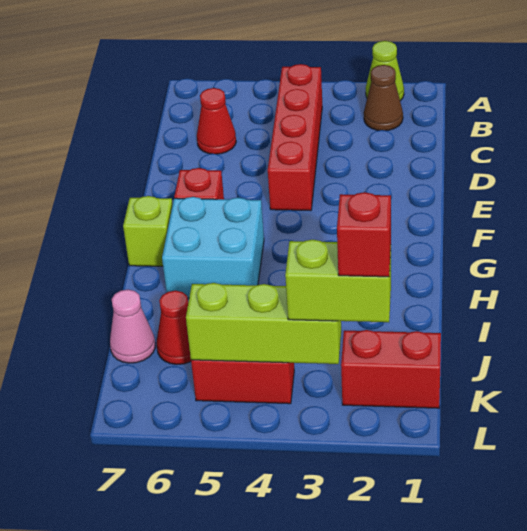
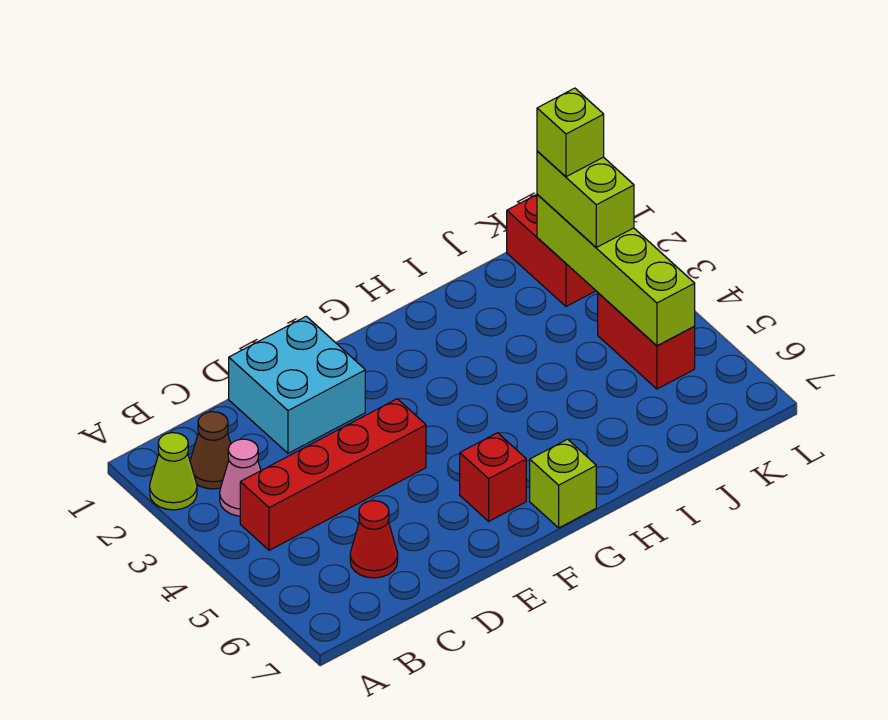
cyan brick G5:H6 level 1 -> cyan brick D1:E2 level 1
red cone J6 level 1 -> none
pink cone J7 level 1 -> pink cone B3 level 1
red brick K2 level 4 -> lime brick K2 level 4
lime brick K3:K5 level 2 -> lime brick K2:K5 level 2

